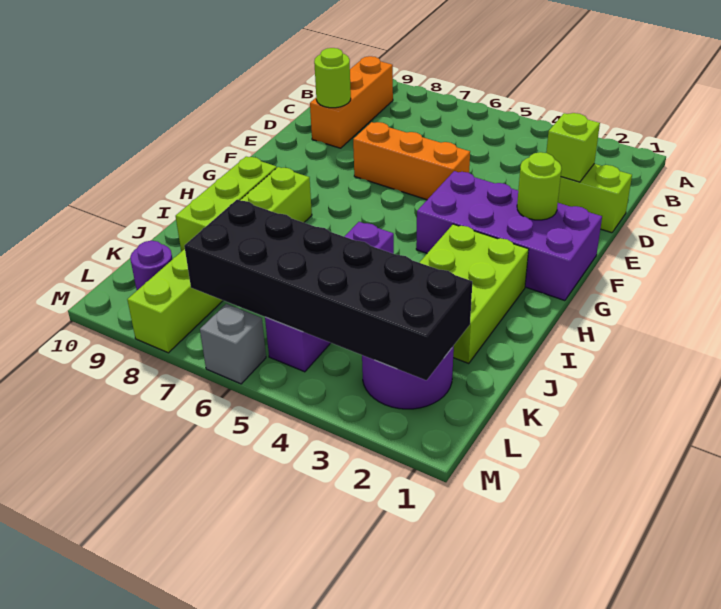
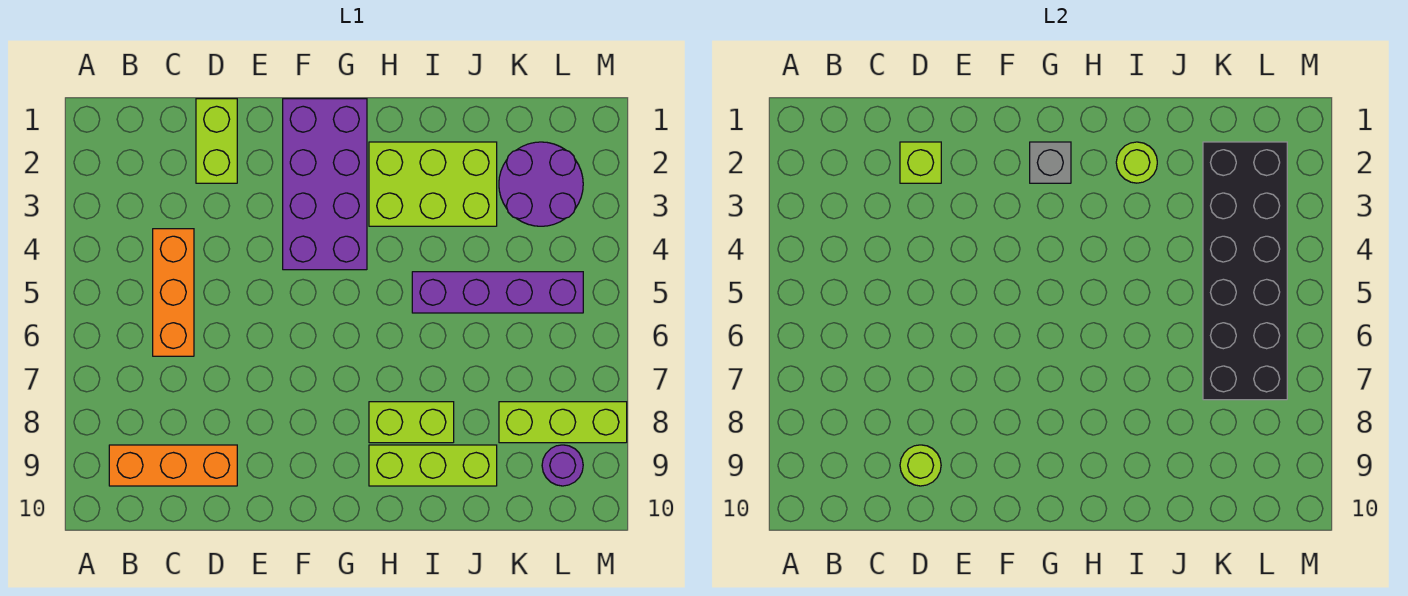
orange brick E5:E7 level 1 -> orange brick C4:C6 level 1
lime round brick F2 level 2 -> lime round brick I2 level 2
grey brick M6 level 1 -> grey brick G2 level 2

